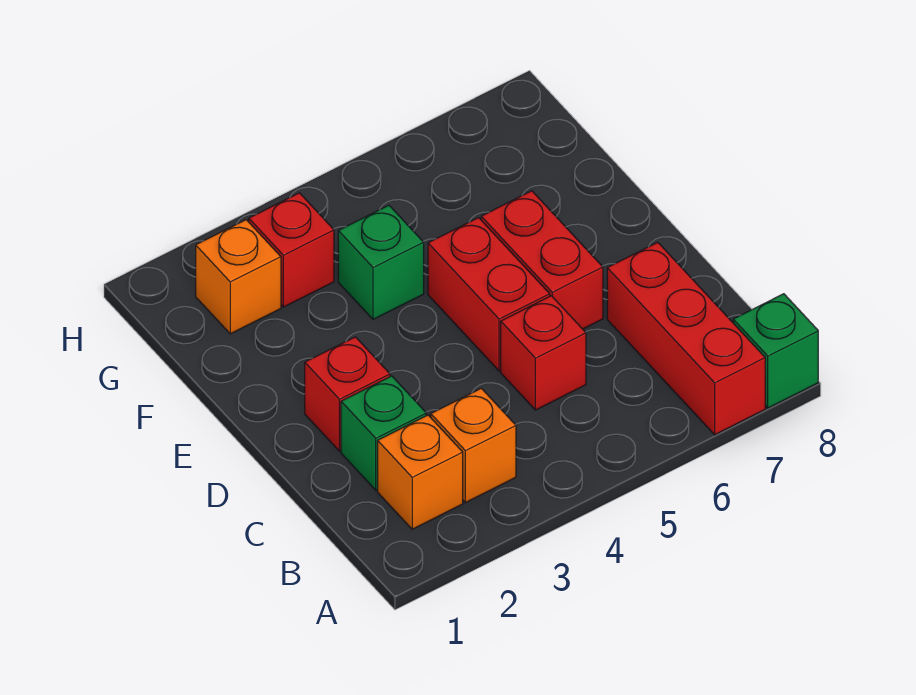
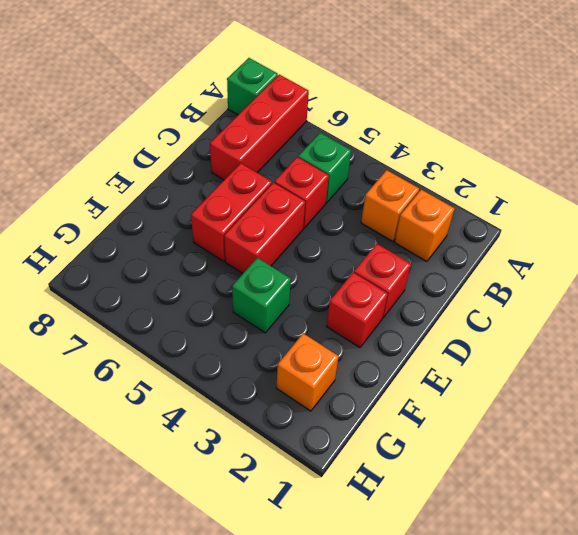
green brick C2 level 1 -> green brick B5 level 1
red brick G3 level 1 -> red brick E2 level 1

